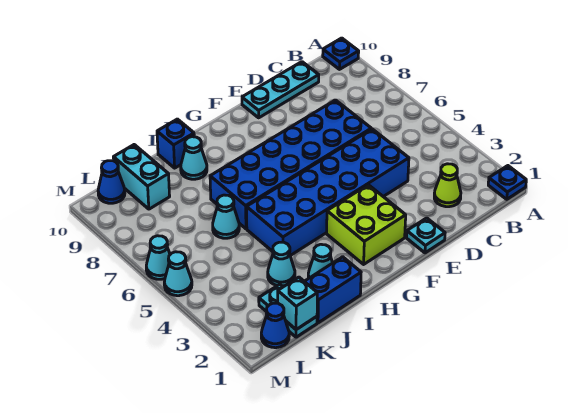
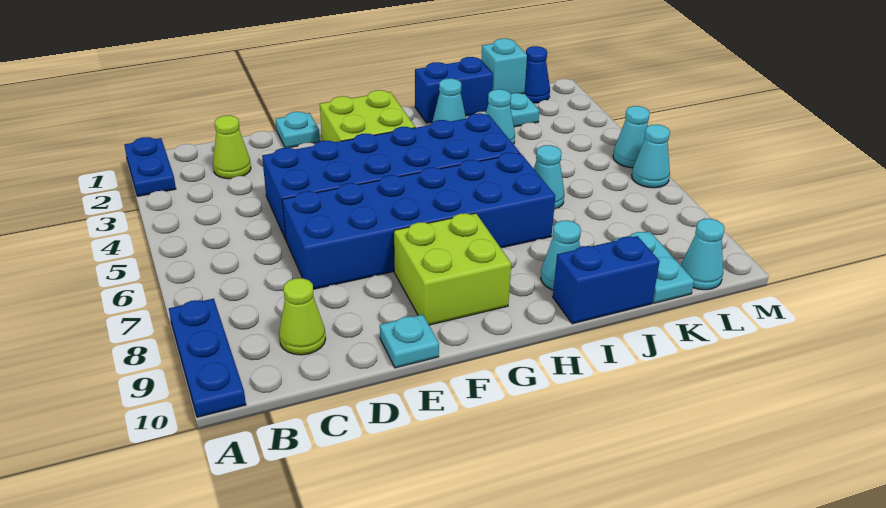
blue plate A1 level 1 -> blue plate A1:A2 level 1
blue plate A10 level 1 -> blue plate A8:A10 level 1
none -> lime cone C9 level 1
cyan plate C10:E10 level 1 -> cyan plate E10 level 1
none -> lime brick F8:G9 level 1
blue brick I10 level 1 -> blue brick I10:J10 level 1
cyan brick K9:K10 level 1 -> cyan plate K9:K10 level 1
blue cone L10 level 1 -> cyan cone L10 level 1

